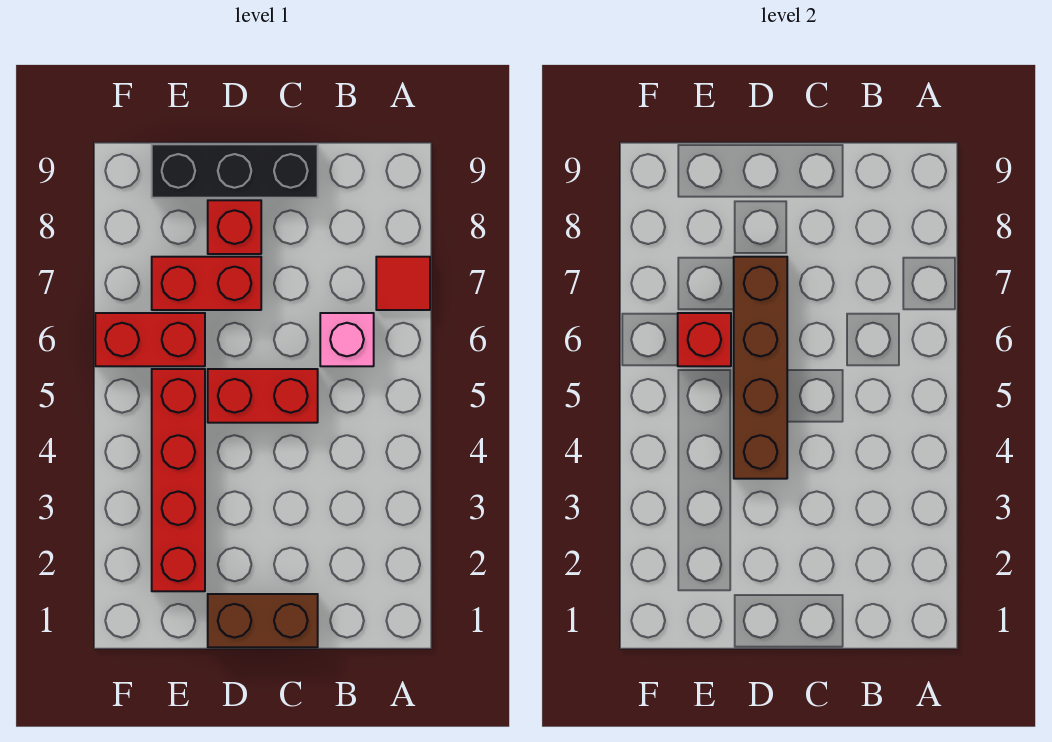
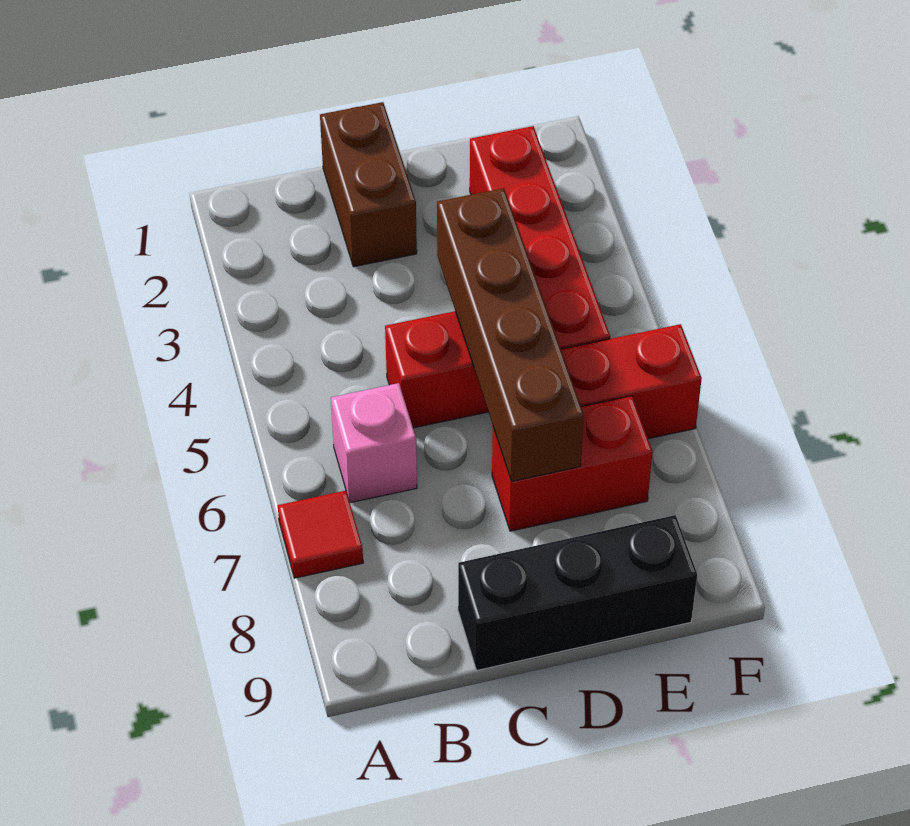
brown brick C1:D1 level 1 -> brown brick C1:C2 level 1
red brick D8 level 1 -> none
red brick E6 level 2 -> none

